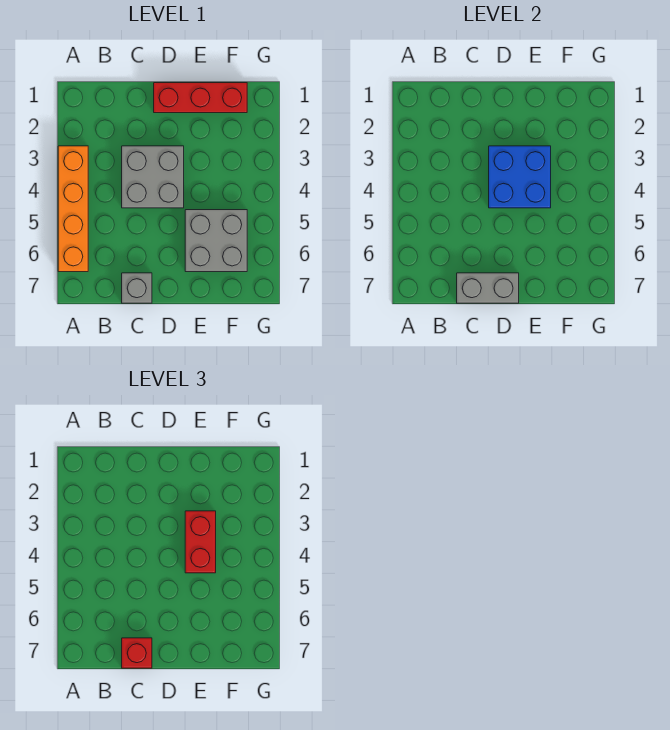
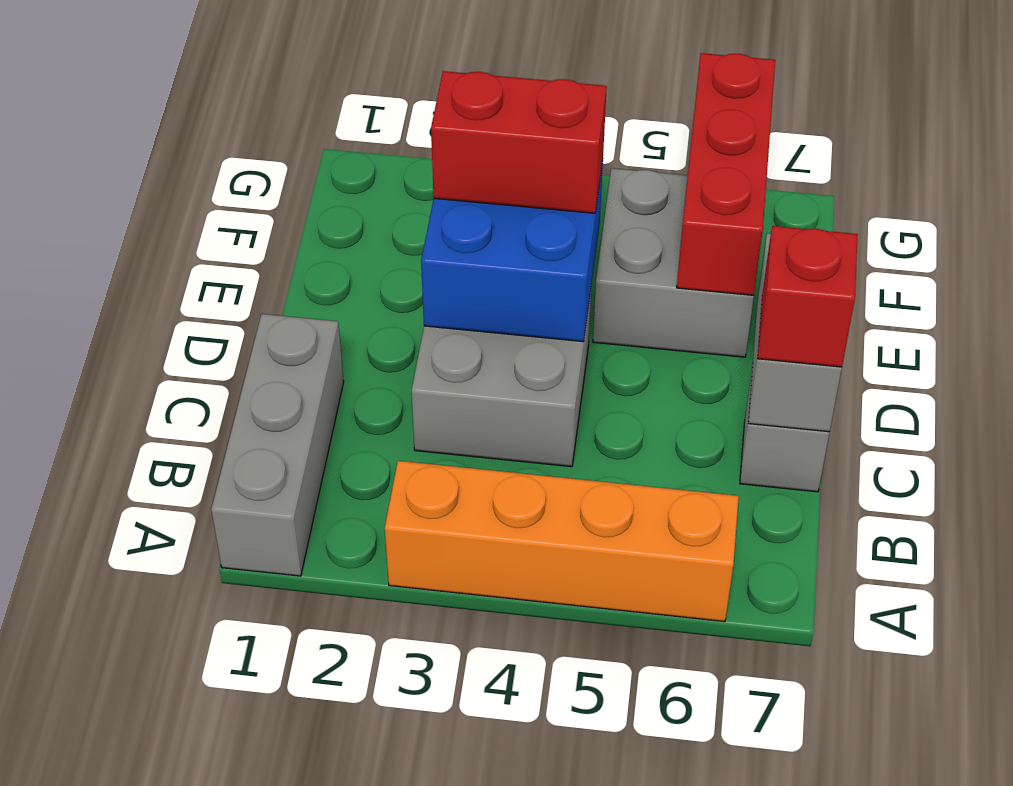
none -> grey brick A1:C1 level 1
red brick D1:F1 level 1 -> red brick E6:G6 level 2

